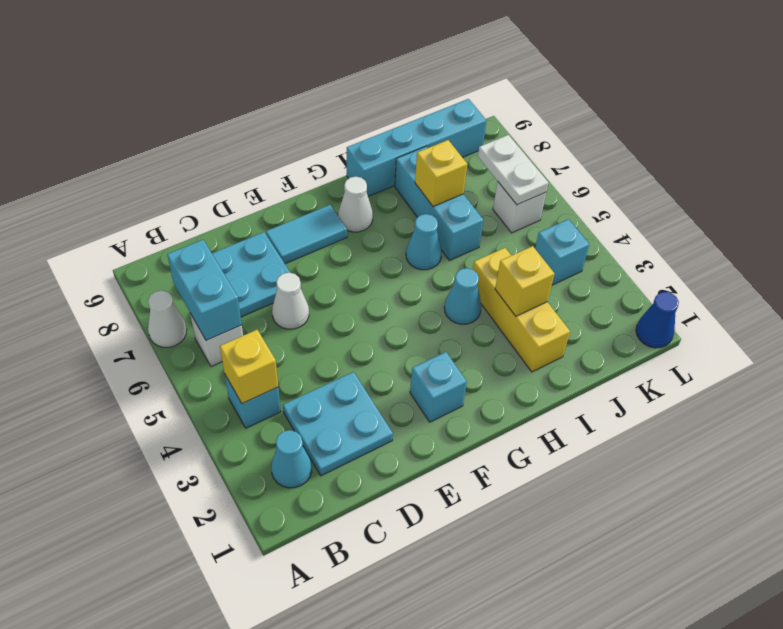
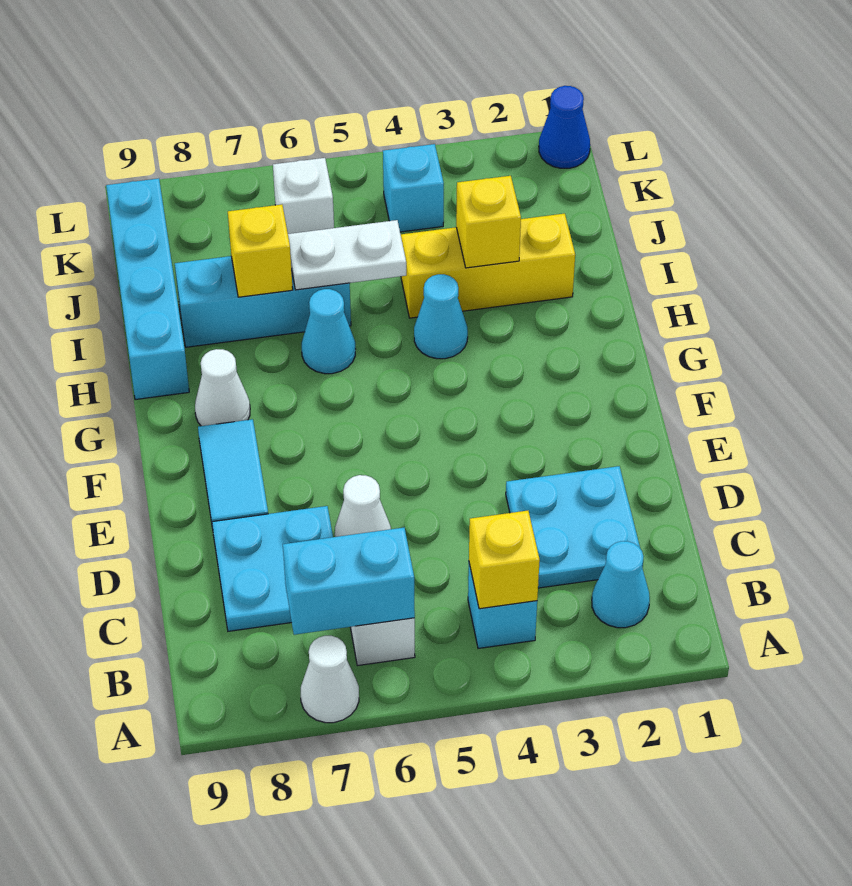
cyan brick F2 level 1 -> none
white plate K6:K7 level 2 -> white plate I5:I6 level 2

